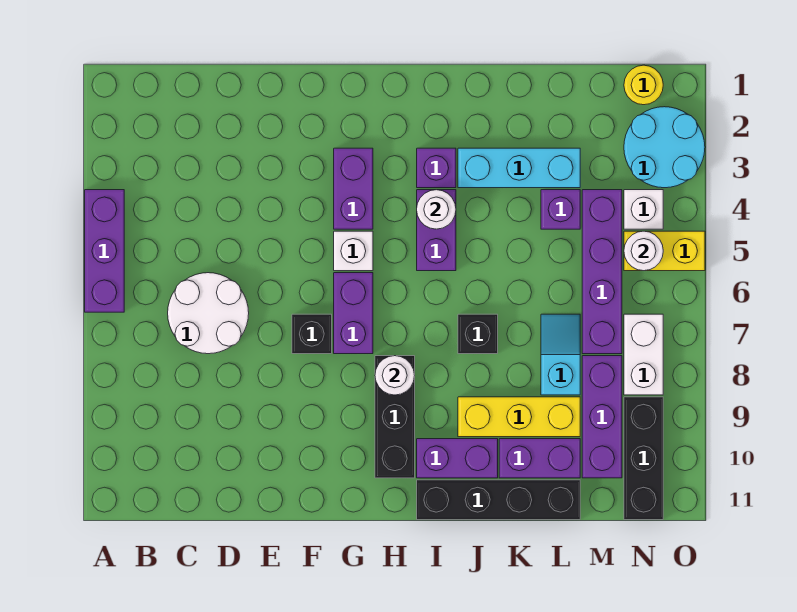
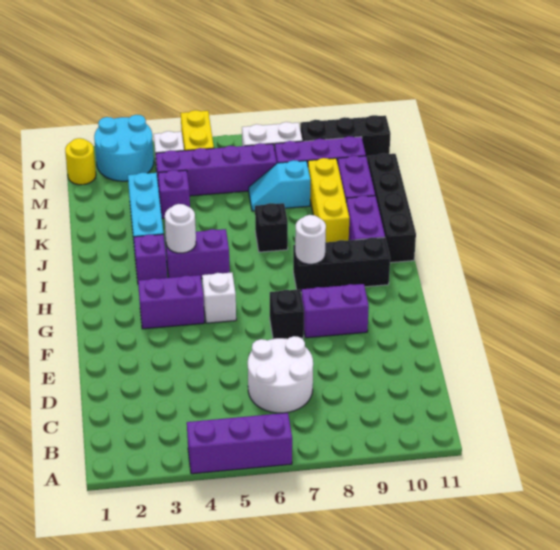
purple brick G6:G7 level 1 -> purple brick F8:F9 level 1
white round brick N5 level 2 -> none

